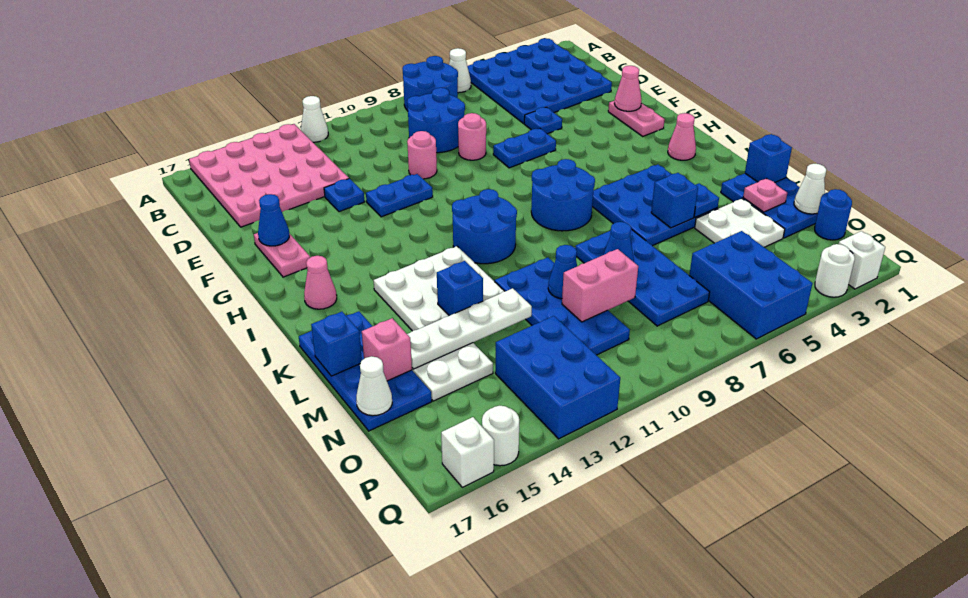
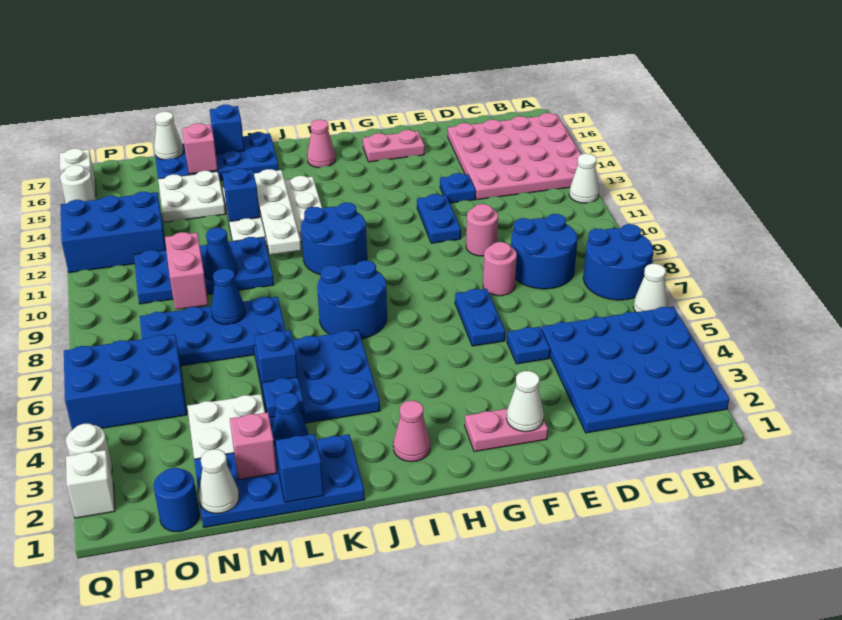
pink cone F2 level 2 -> white cone F2 level 2
blue cone F16 level 2 -> blue cone L3 level 1
blue plate L1:N2 level 1 -> blue plate K1:N2 level 1
pink plate M2 level 2 -> pink brick M2 level 2
white plate M12:M15 level 2 -> white plate K11:K14 level 2

